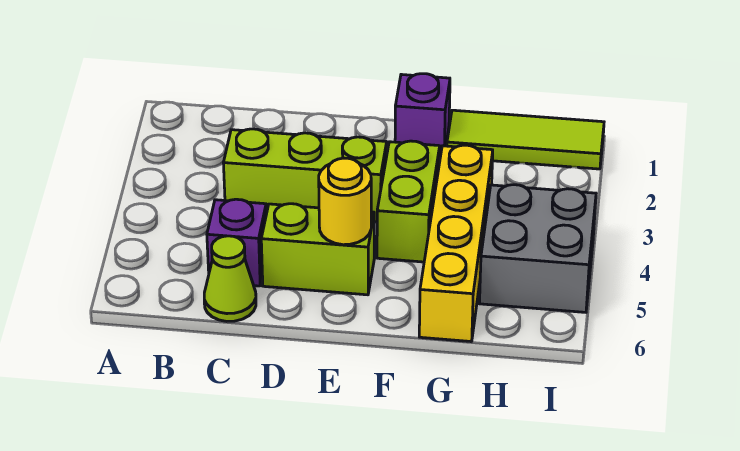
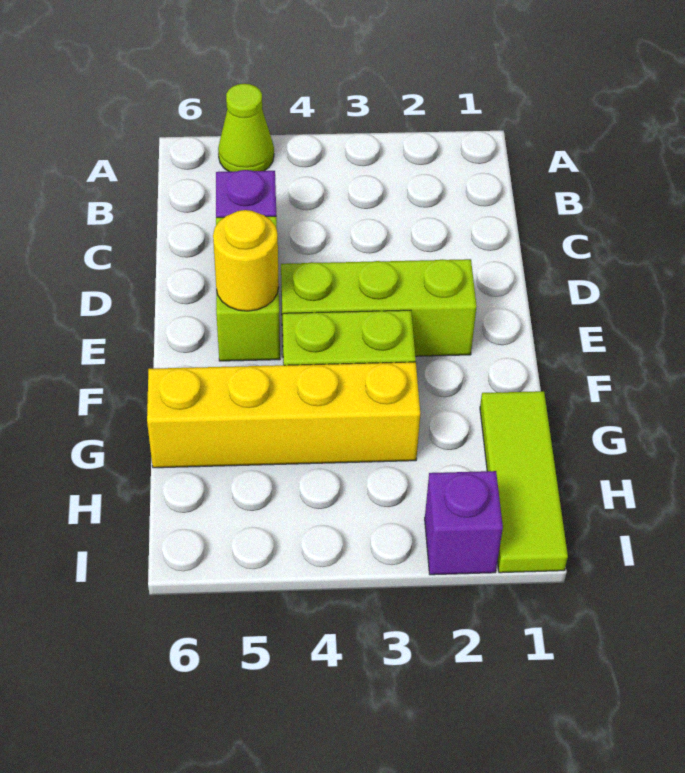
lime brick C3:E3 level 1 -> lime brick E2:E4 level 1
lime cone C6 level 1 -> lime cone A5 level 1
purple brick F1 level 1 -> purple brick I2 level 1
grey brick H4:I5 level 1 -> none

